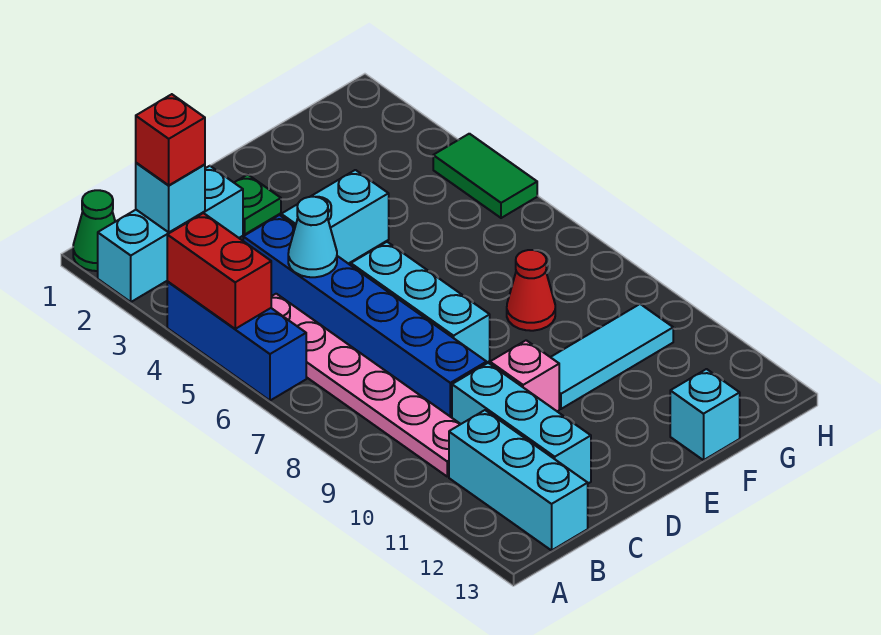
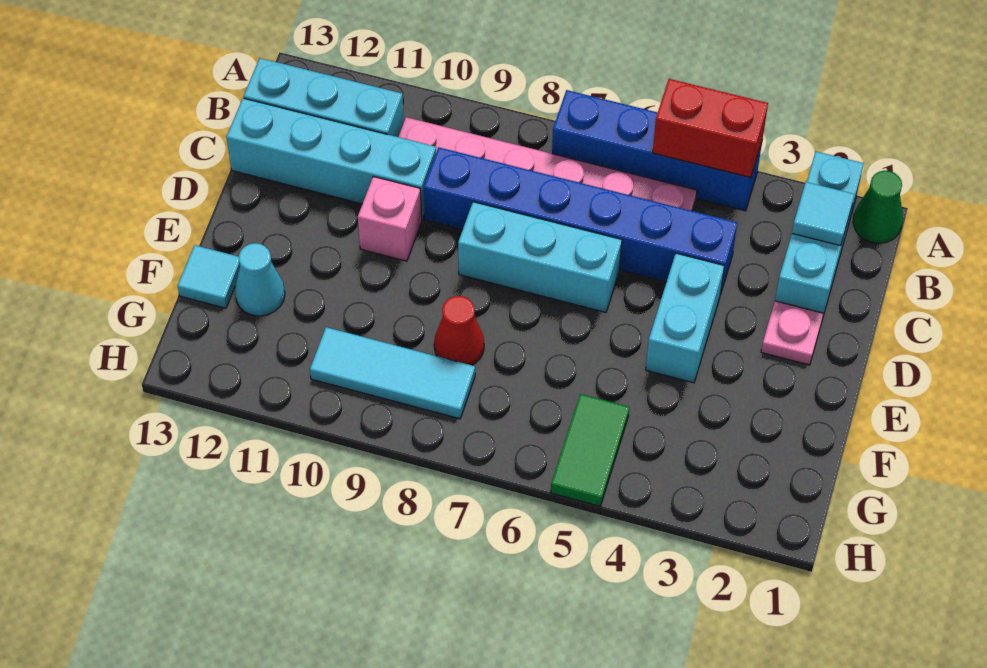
blue brick A4:A6 level 1 -> blue brick A4:A7 level 1
cyan brick B2 level 2 -> cyan tile B2 level 2
red brick B2 level 3 -> none
cyan cone C5 level 2 -> cyan cone F12 level 1
cyan brick C10:C12 level 1 -> cyan brick C10:C13 level 1
green plate D2 level 1 -> pink plate D2 level 1
cyan tile E10:G10 level 1 -> cyan tile G8:G10 level 1
cyan brick F13 level 1 -> cyan tile F13 level 1
green tile H4:H5 level 1 -> green tile G5:H5 level 1

